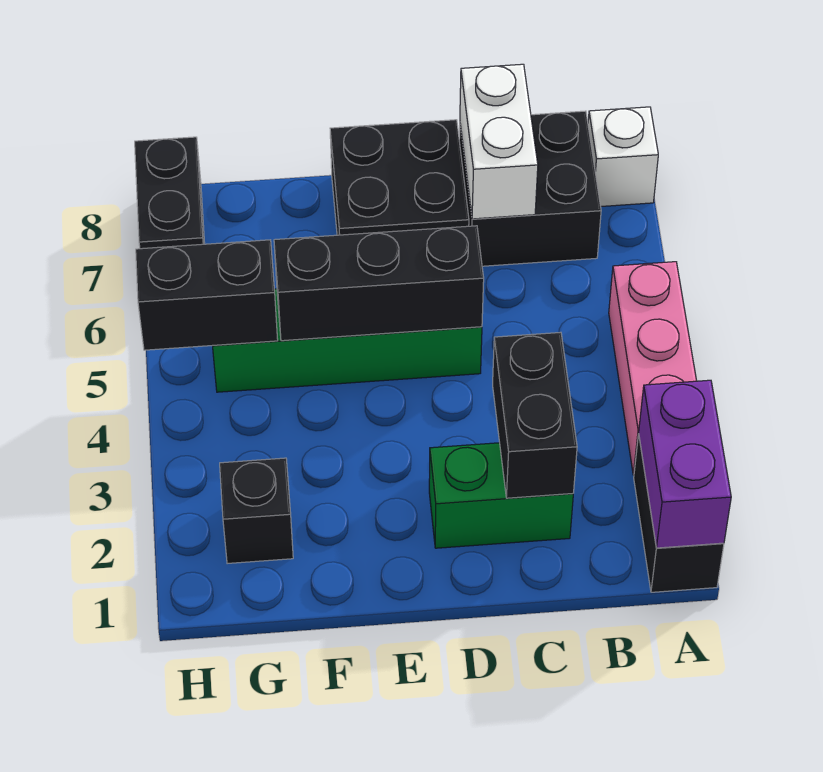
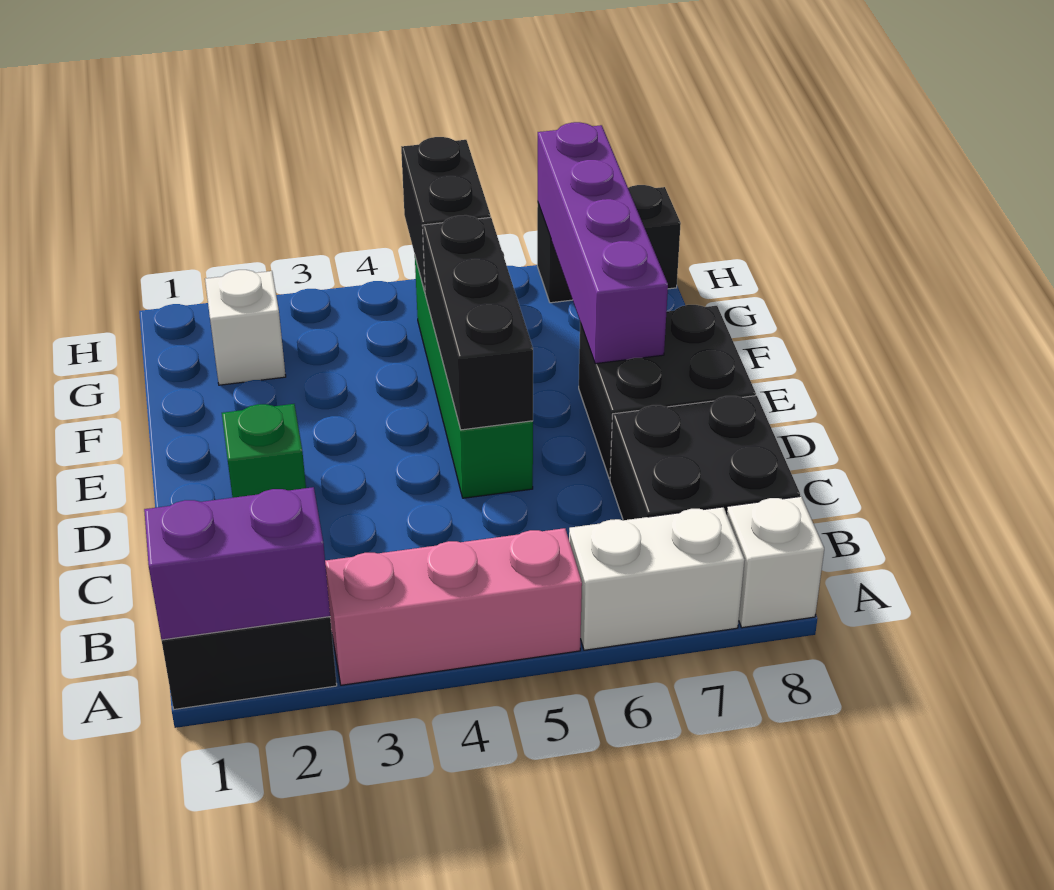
green brick C2:D2 level 1 -> green brick D2 level 1
black brick C2:C3 level 2 -> none
white brick C7:C8 level 2 -> white brick A6:A7 level 1
none -> purple brick E7:H7 level 2
black brick G2 level 1 -> white brick G2 level 1

